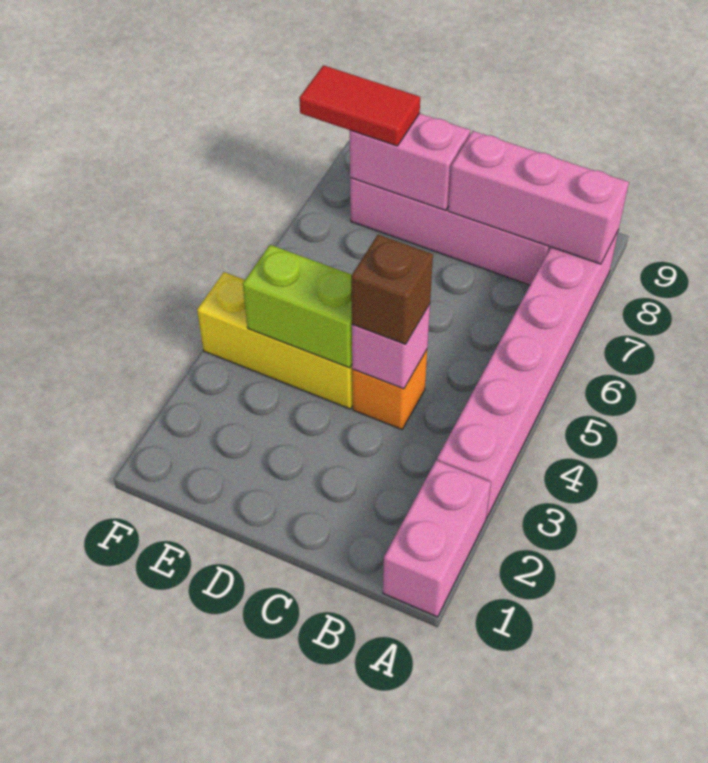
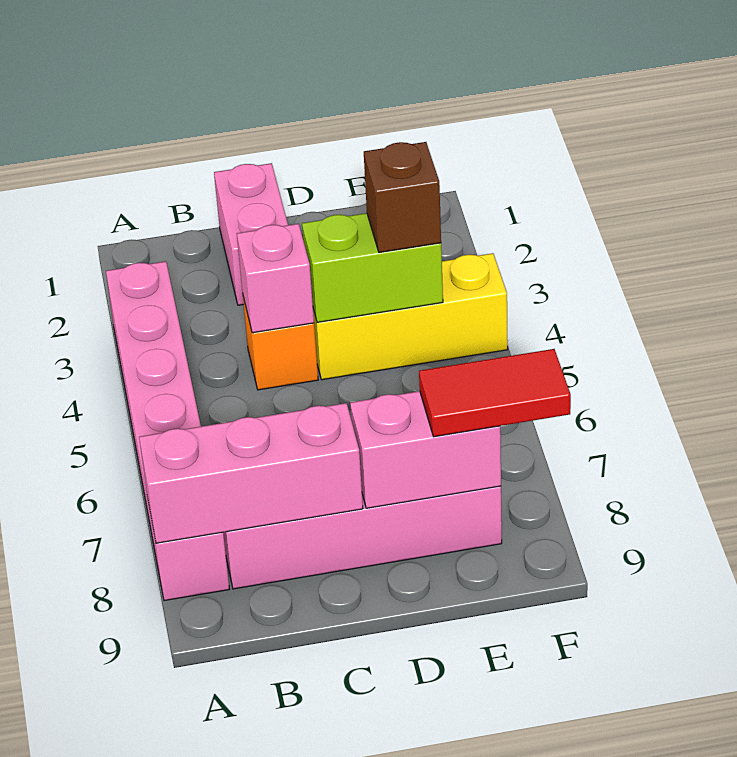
pink brick A1:A2 level 1 -> pink brick C1:C2 level 1
brown brick C4 level 3 -> brown brick E4 level 3

